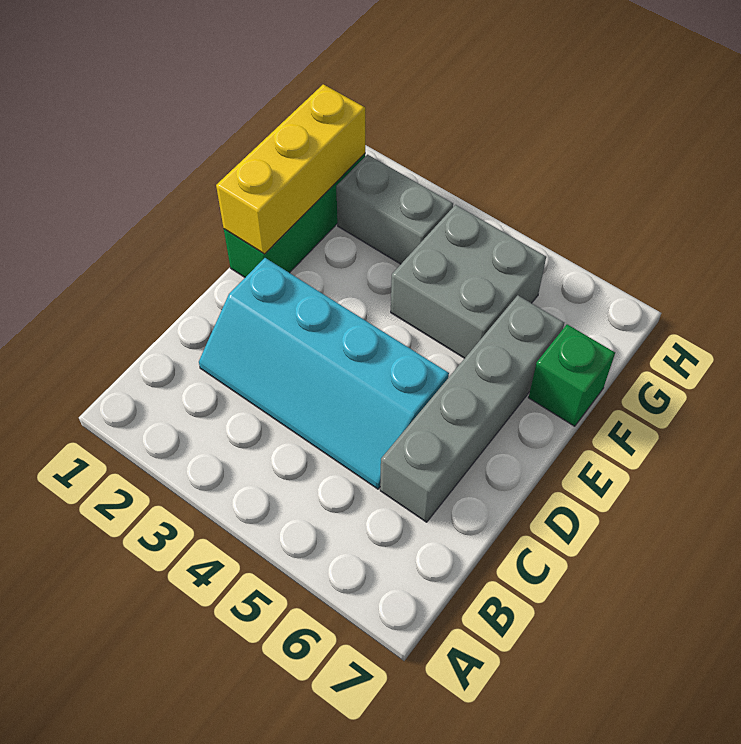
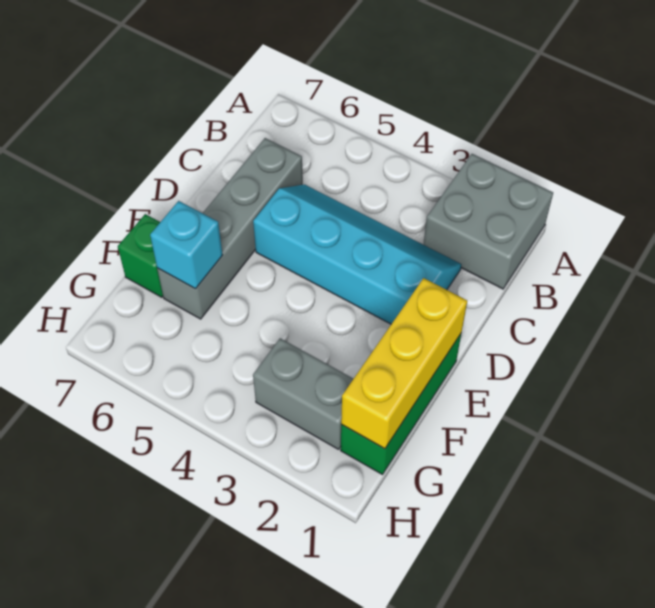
grey brick F4:G5 level 1 -> grey brick A1:B2 level 1
none -> cyan brick F6 level 2

